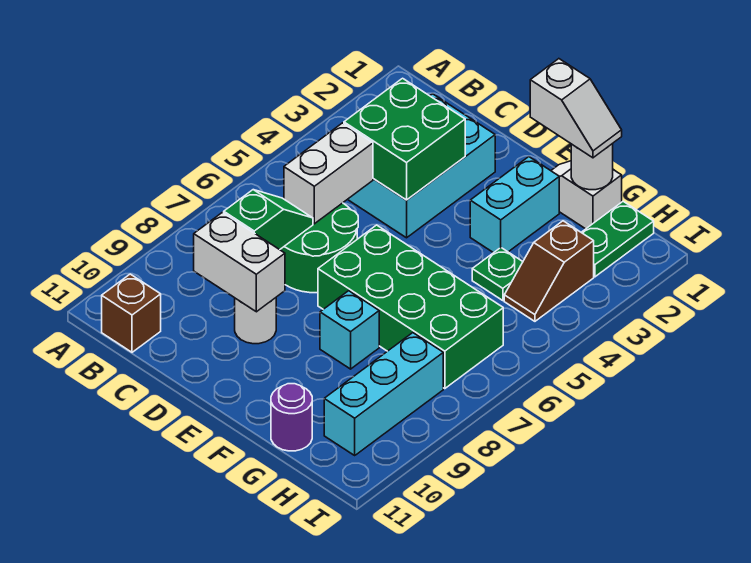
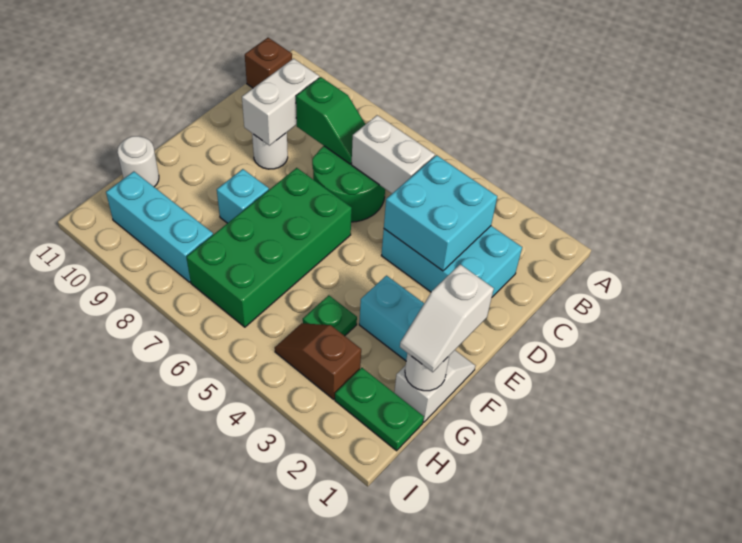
green brick C3:D4 level 2 -> cyan brick C3:D4 level 2
purple round brick G11 level 1 -> white round brick G11 level 1

